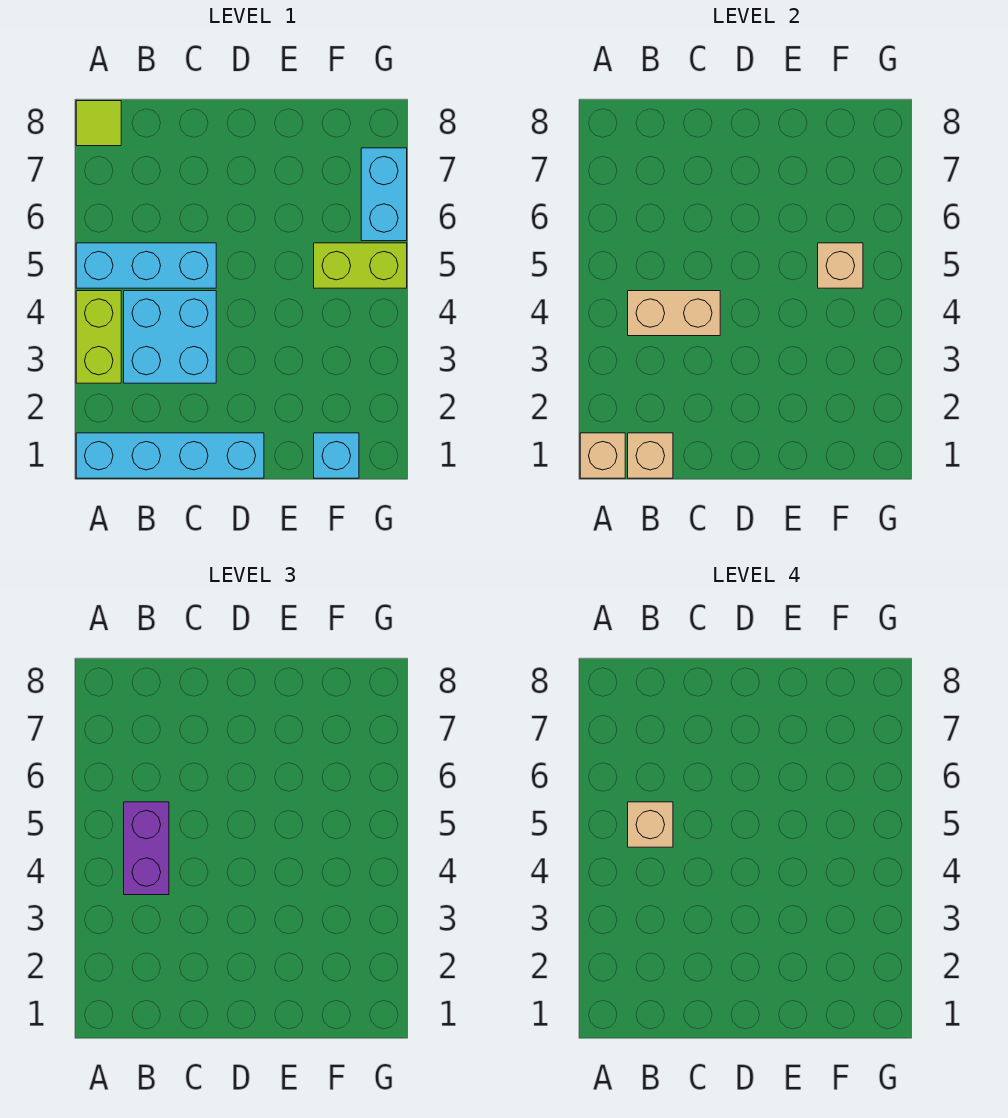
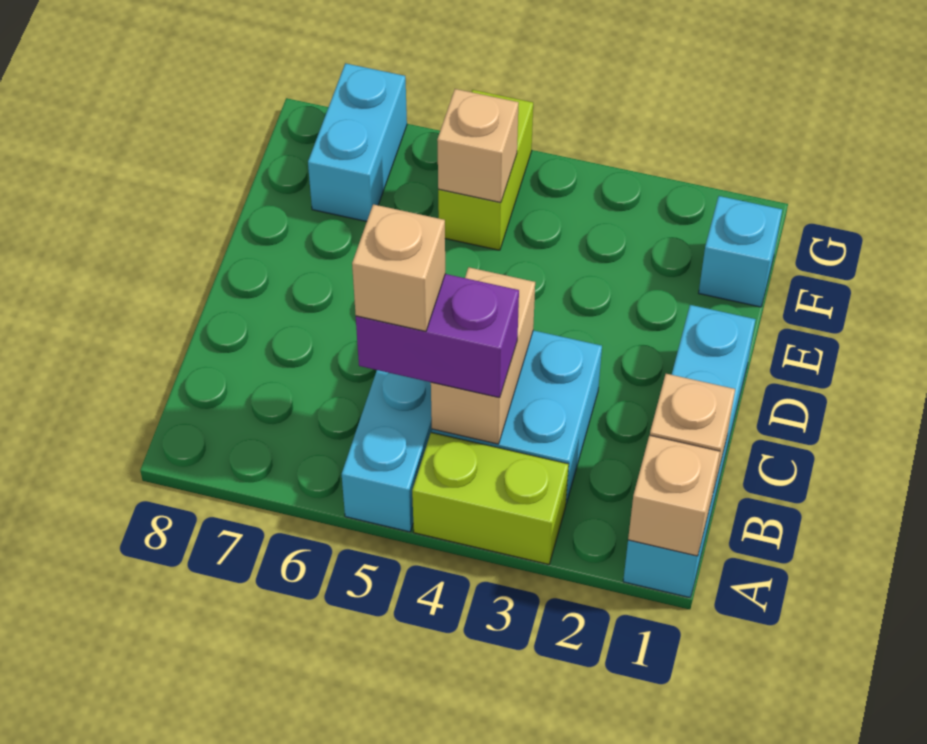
lime tile A8 level 1 -> none
cyan brick G6:G7 level 1 -> cyan brick F7:G7 level 1

